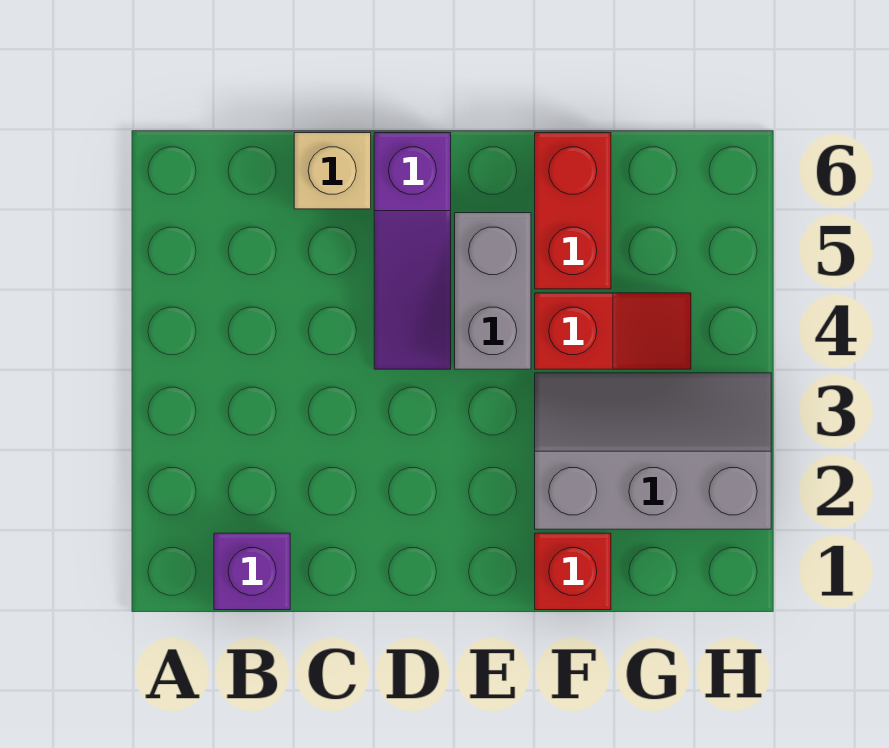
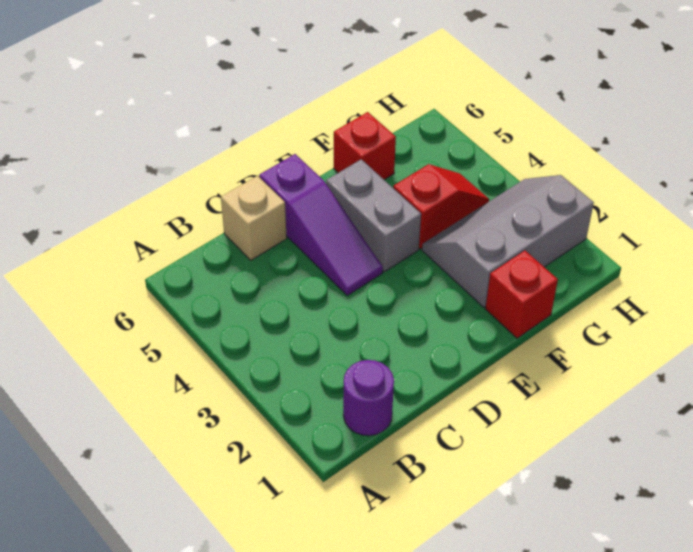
purple brick B1 level 1 -> purple round brick B1 level 1
red brick F5:F6 level 1 -> red brick F6 level 1

